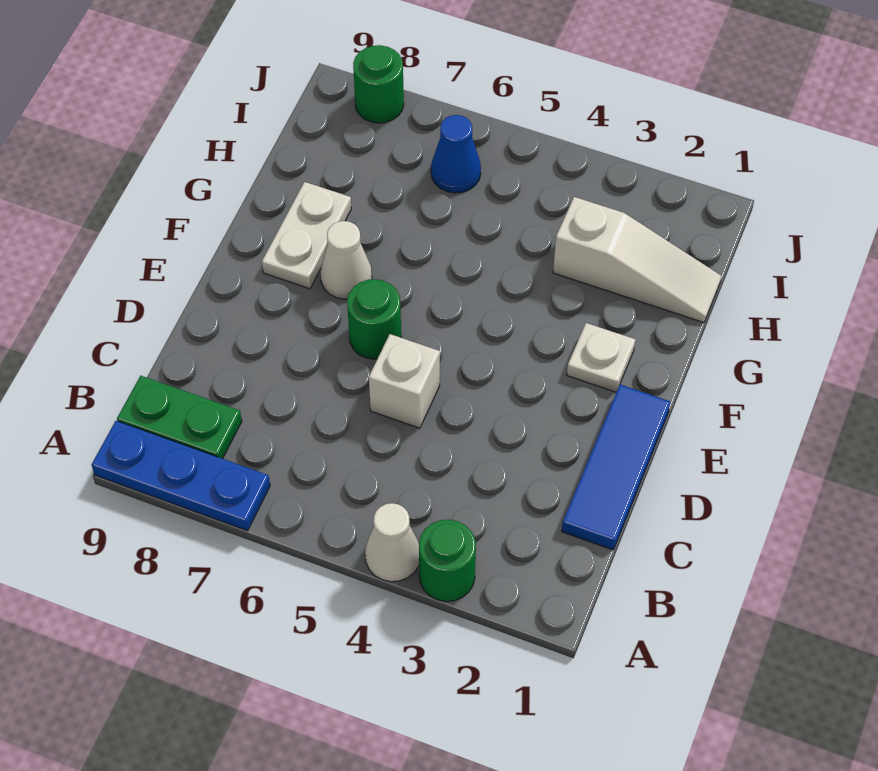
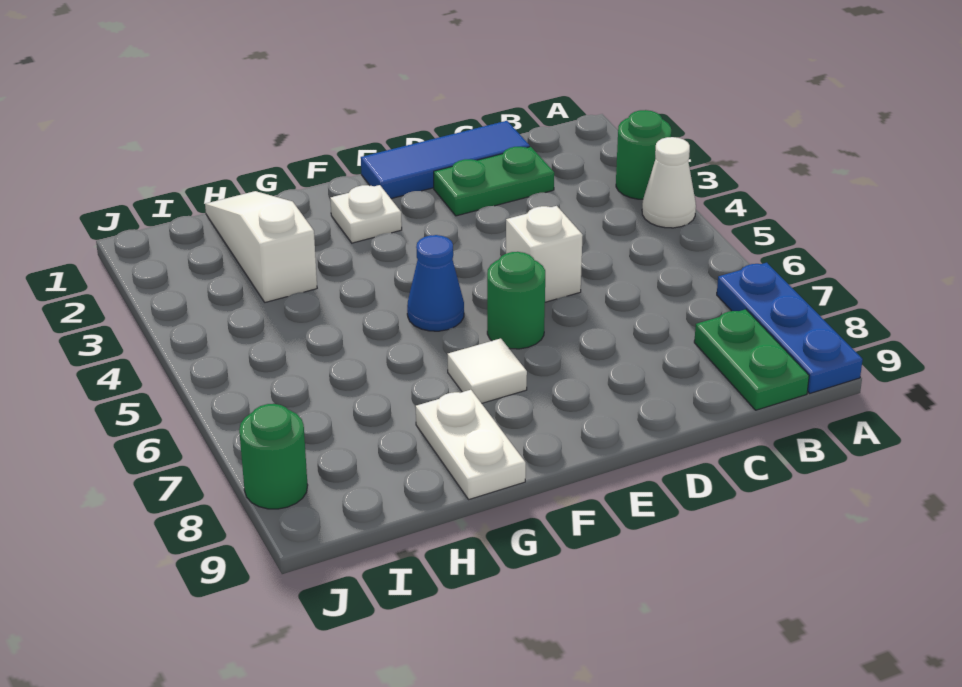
none -> green plate C2:D2 level 1
white cone F7 level 1 -> white tile F7 level 1
white plate F8:G8 level 1 -> white plate G8:G9 level 1
blue cone I6 level 1 -> blue cone F5 level 1

